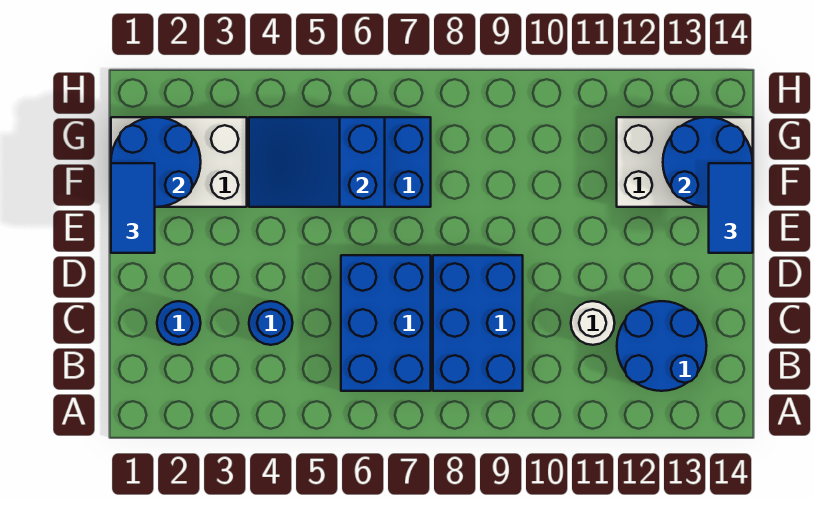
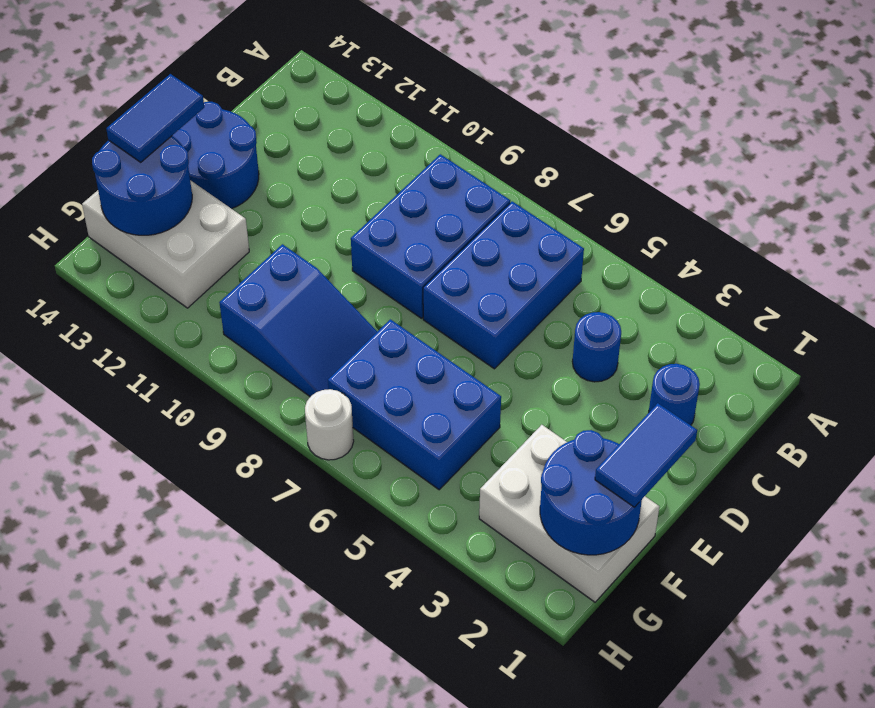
blue round brick B12:C13 level 1 -> blue round brick D13:E14 level 1
white round brick C11 level 1 -> white round brick H7 level 1
blue slope F4:G6 level 2 top 6 -> blue slope F8:G10 level 1 top 10

